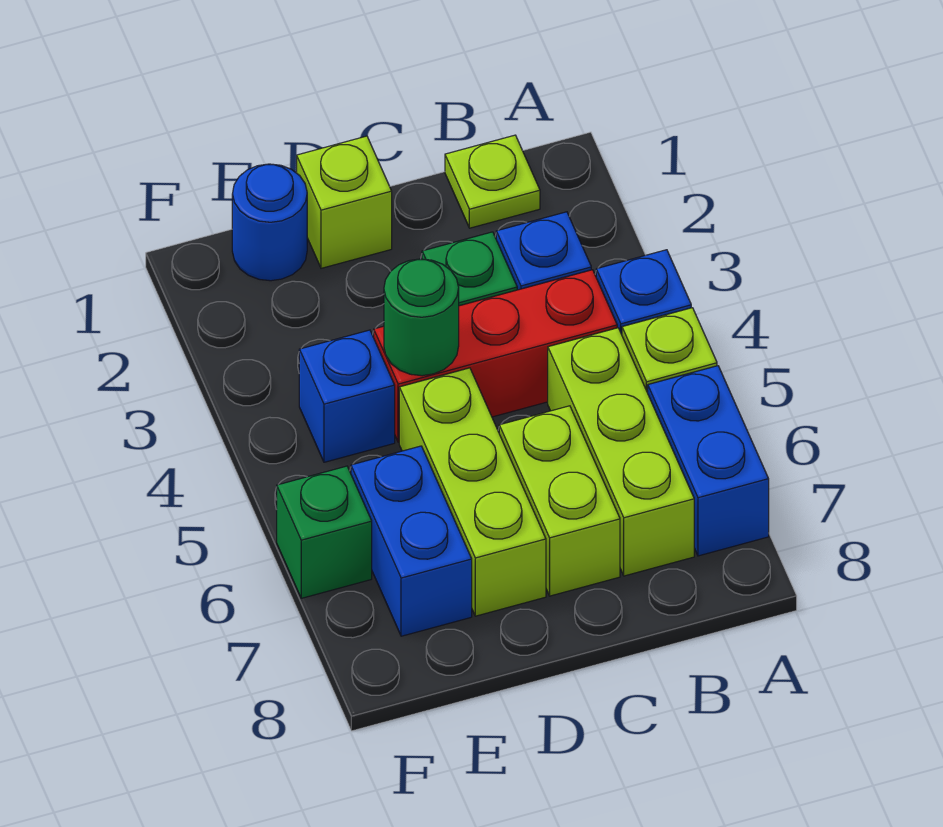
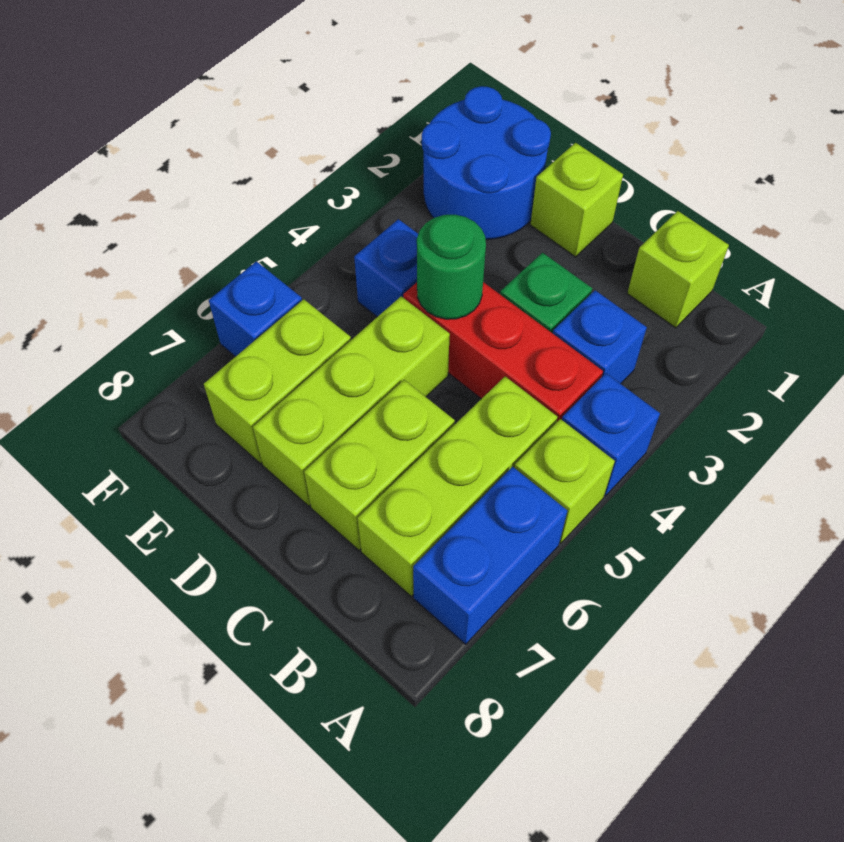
lime plate B1 level 1 -> lime brick B1 level 1
blue round brick E1 level 1 -> blue round brick E1:F2 level 1
blue brick E6:E7 level 1 -> lime brick E6:E7 level 1
green brick F6 level 1 -> blue brick F6 level 1

